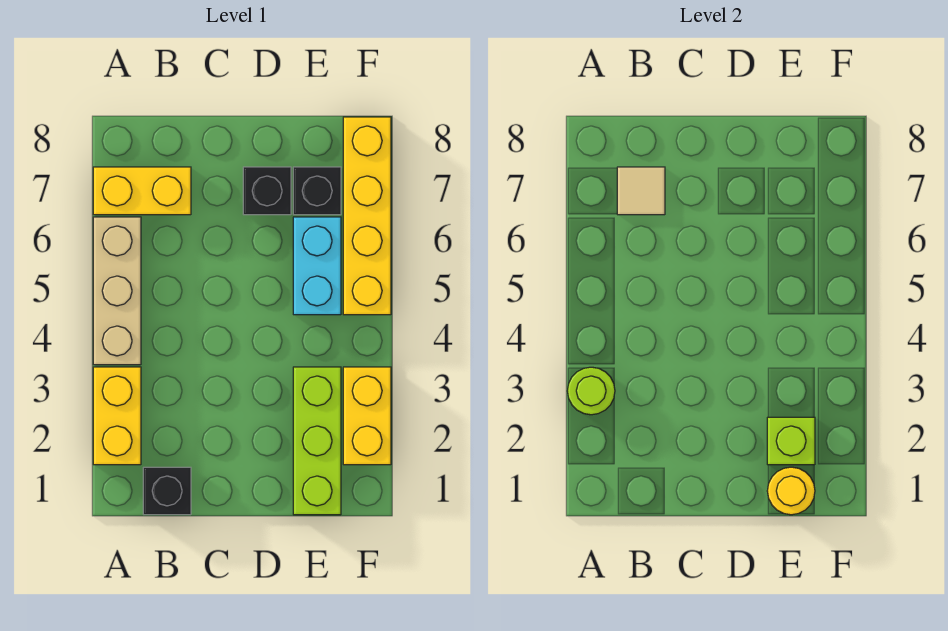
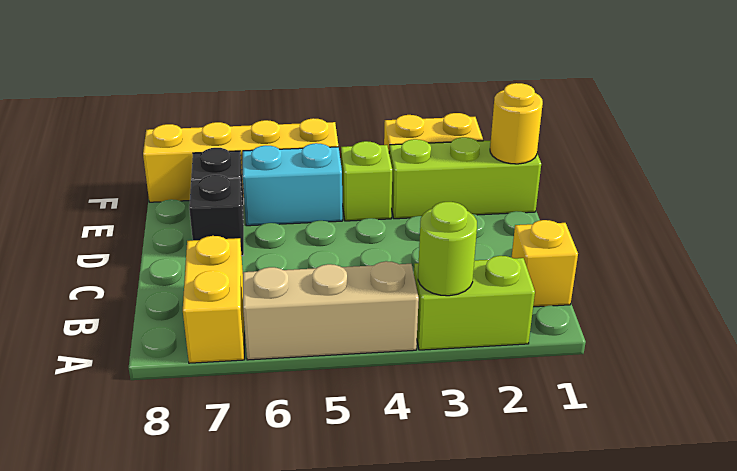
yellow brick A2:A3 level 1 -> lime brick A2:A3 level 1
black brick B1 level 1 -> yellow brick B1 level 1
tan tile B7 level 2 -> none
lime brick E2 level 2 -> lime brick E4 level 1

